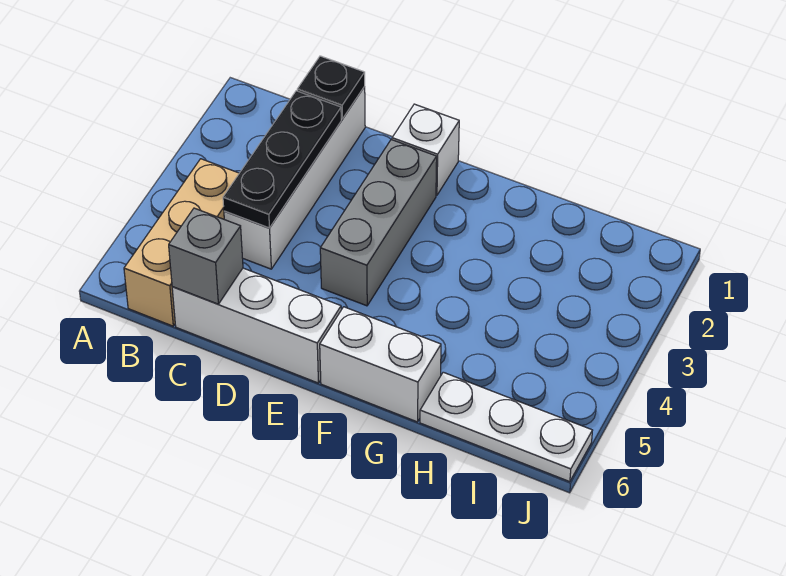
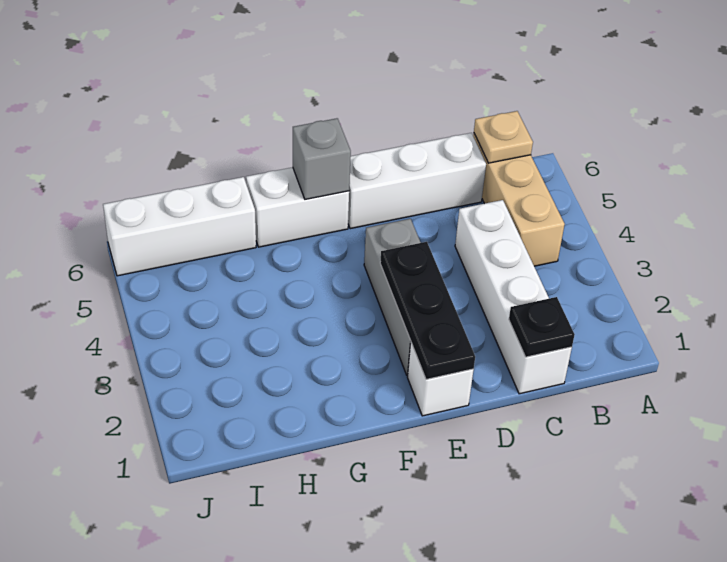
none -> tan plate B6 level 2
black plate C2:C4 level 2 -> black plate E1:E3 level 2
grey brick C6 level 2 -> grey brick F6 level 2
white plate H6:J6 level 1 -> white brick H6:J6 level 1

